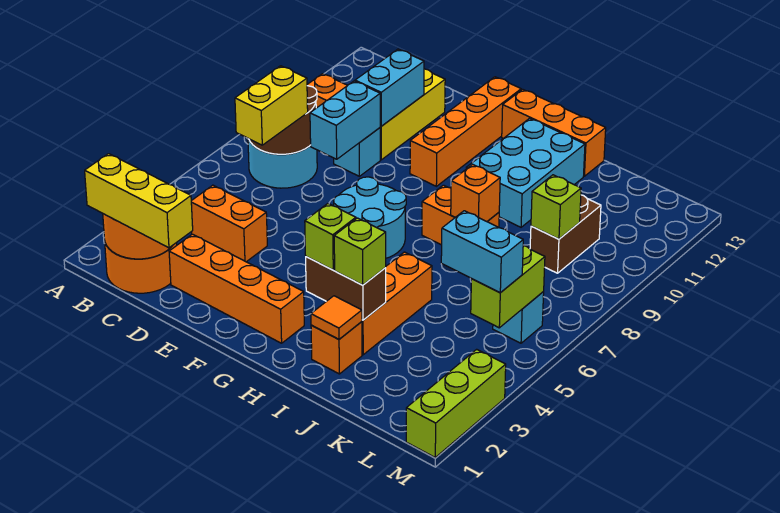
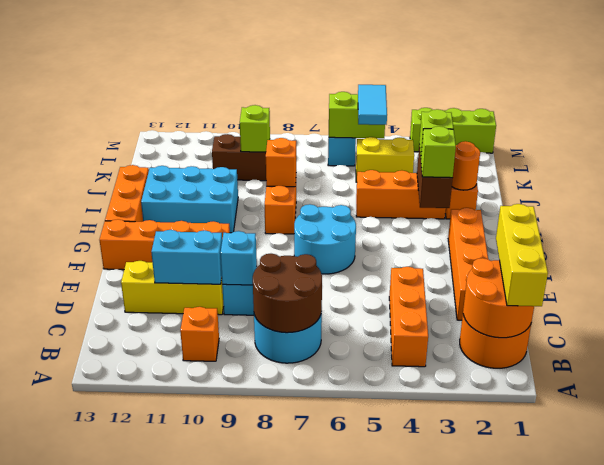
orange brick C4:D4 level 1 -> orange brick B4:D4 level 1
yellow brick C6:C7 level 3 -> yellow brick K4:K5 level 1
cyan brick D8:D9 level 2 -> cyan brick D9 level 2
orange tile I2 level 2 -> orange round brick I2 level 2
cyan brick K5:L5 level 3 -> cyan tile K5:L5 level 3

